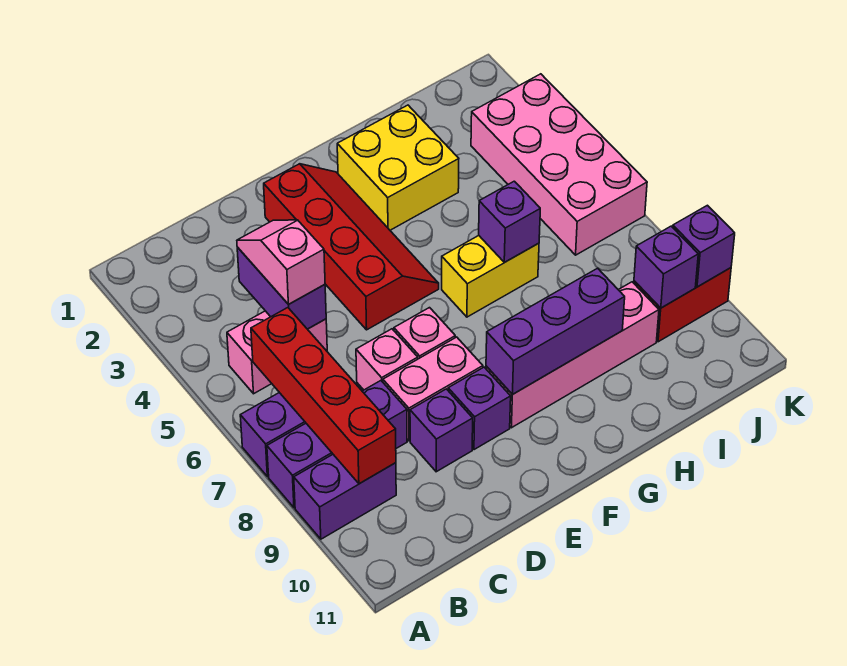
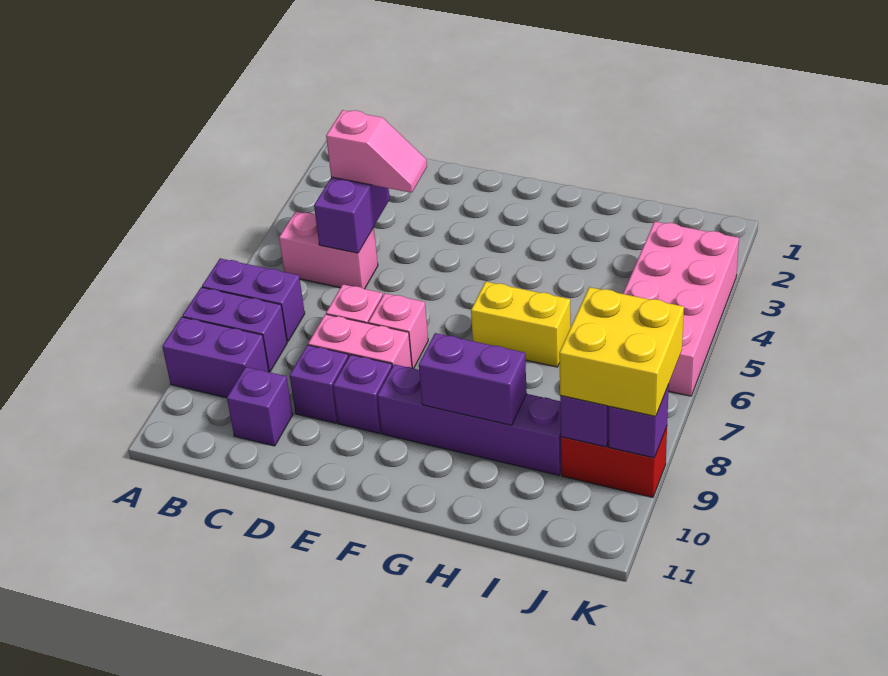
purple brick A8:C8 level 1 -> purple brick A8:B8 level 1
red brick B6:B9 level 2 -> none
pink slope C4:C5 level 3 top 5 -> pink slope C4:D4 level 3 top C
red slope E2:F5 level 1 top E -> none
pink brick F9:I9 level 1 -> purple brick F9:I9 level 1
purple brick F9:H9 level 2 -> purple brick G9:H9 level 2
yellow brick G2:H3 level 1 -> yellow brick J8:K9 level 3
purple brick H6 level 2 -> purple brick C10 level 1

